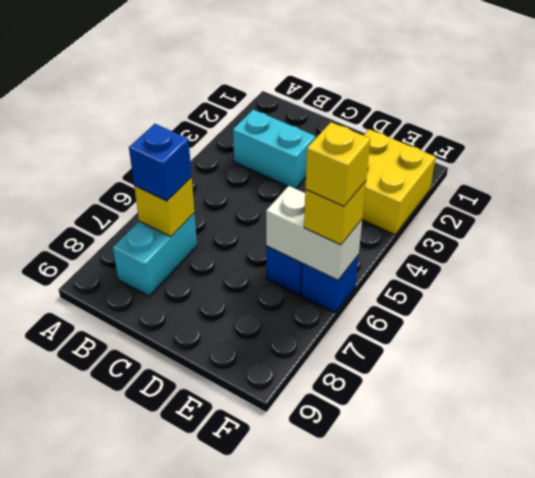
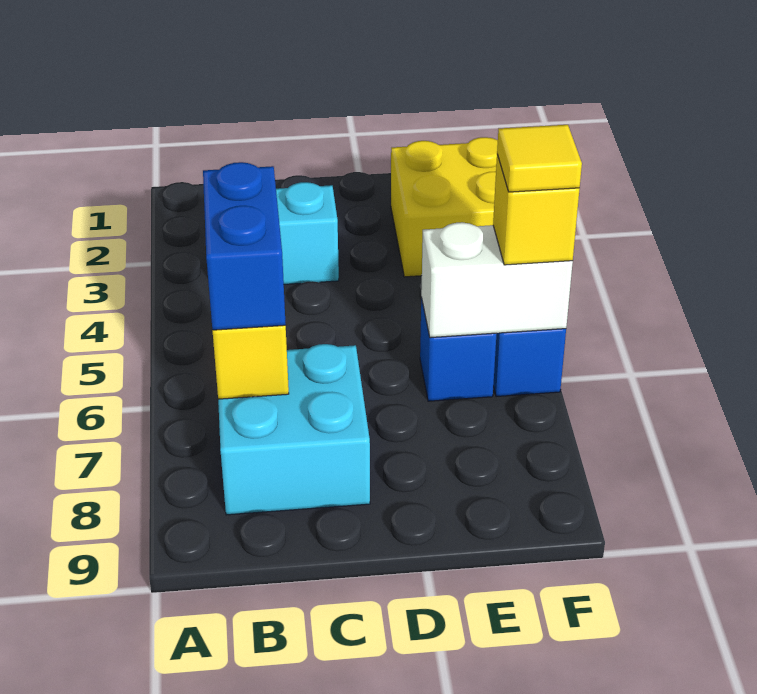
cyan brick B7:B8 level 1 -> cyan brick B7:C8 level 1
blue brick B7 level 3 -> blue brick B6:B7 level 3
yellow brick F6 level 4 -> yellow tile F6 level 4

